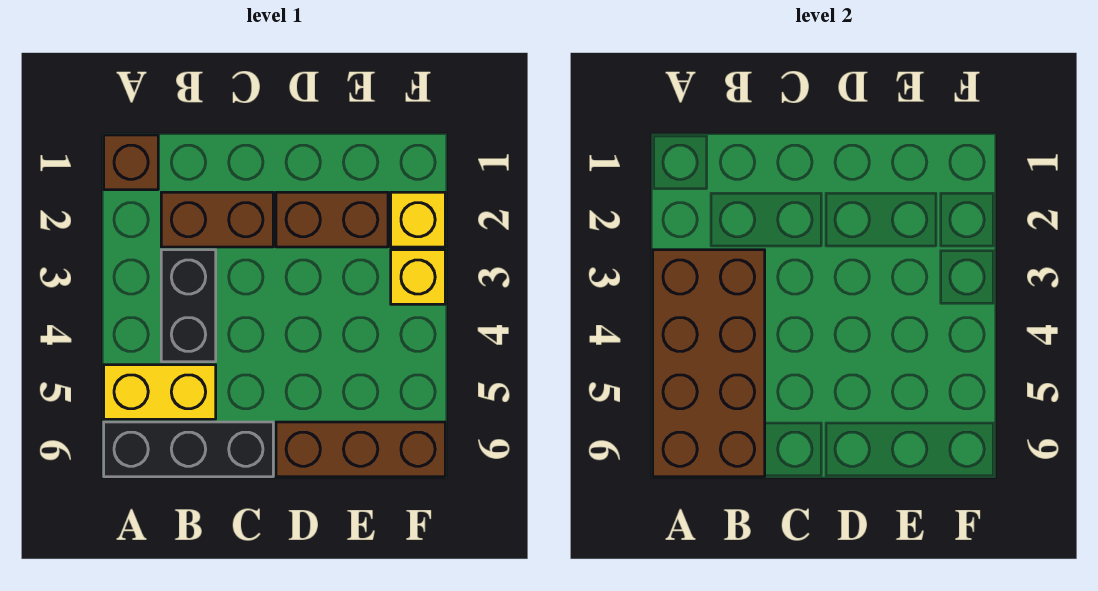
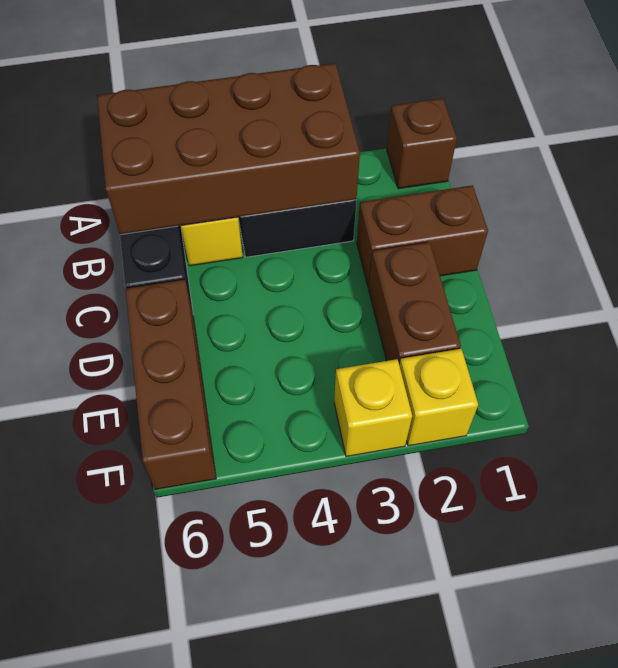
brown brick B2:C2 level 1 -> brown brick C1:C2 level 1

